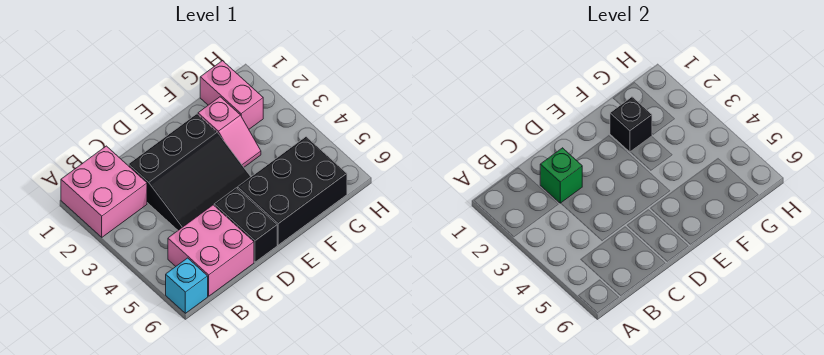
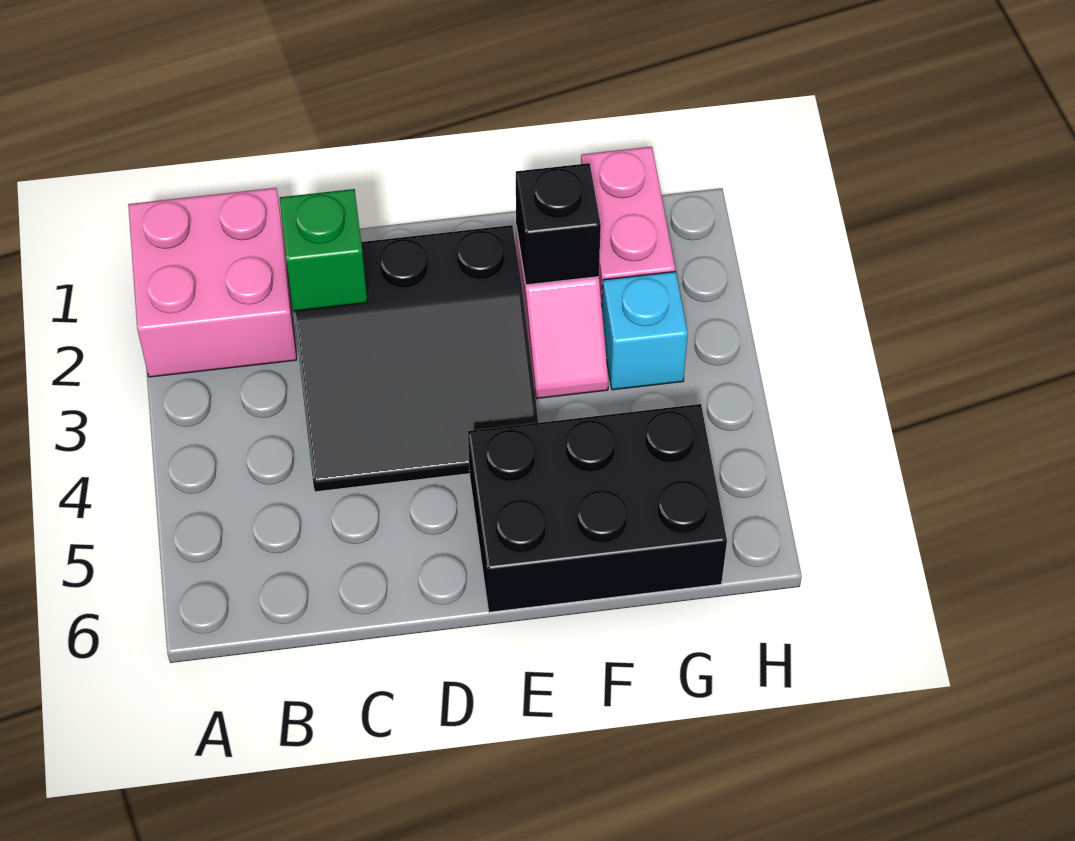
cyan brick A6 level 1 -> cyan brick G3 level 1
pink brick B5:C6 level 1 -> none
black brick D5:D6 level 1 -> none

